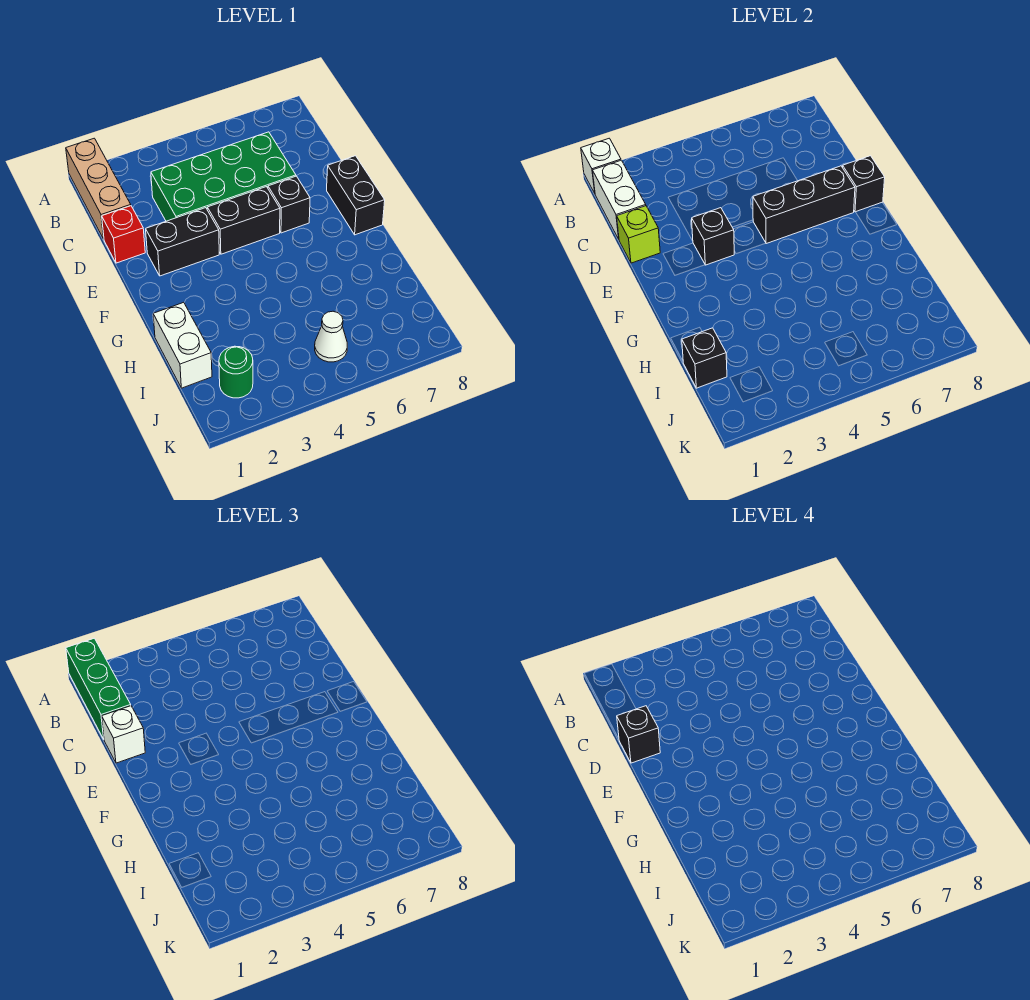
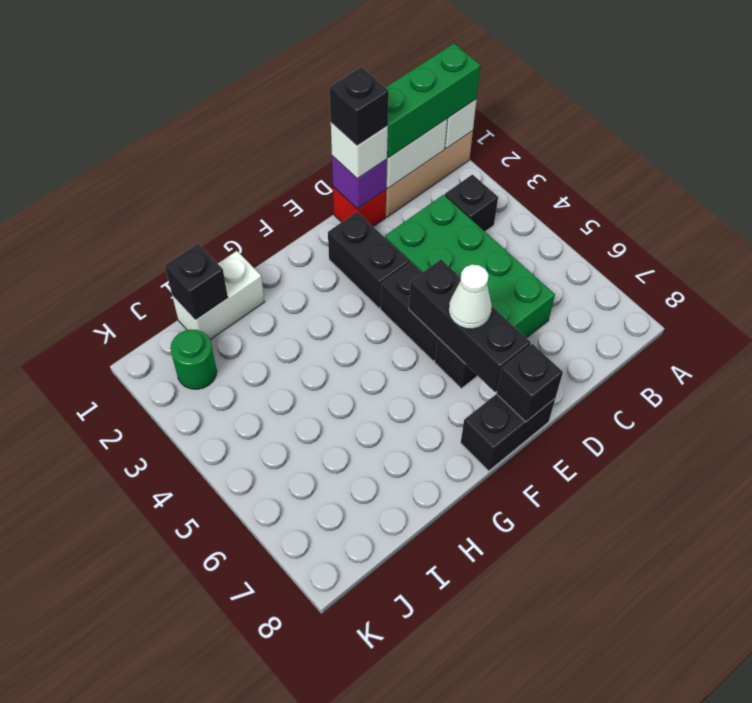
lime brick D1 level 2 -> purple brick D1 level 2
black brick E3 level 2 -> black brick B3 level 1
white cone J5 level 1 -> white cone E6 level 3

